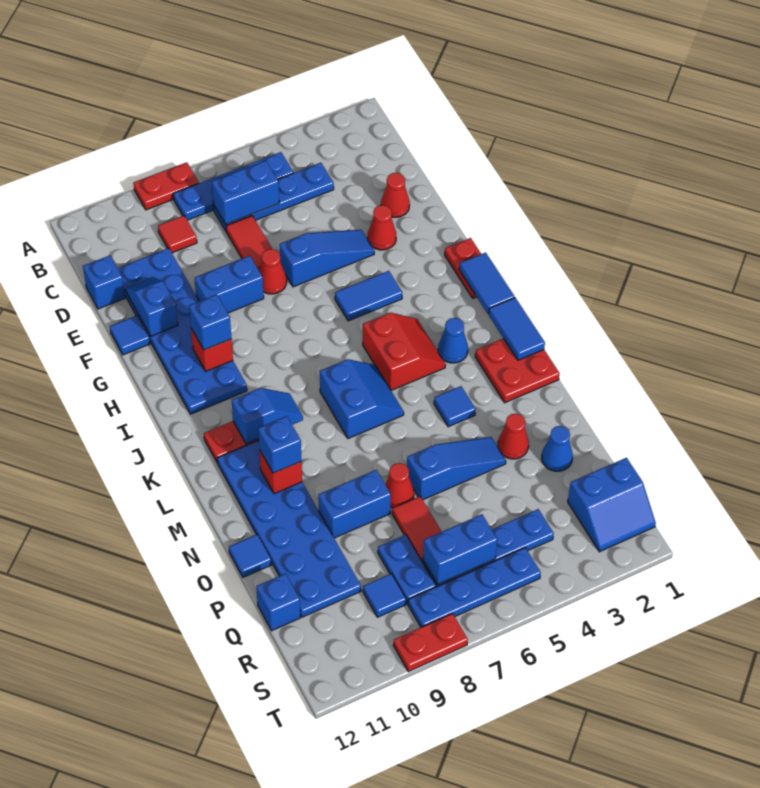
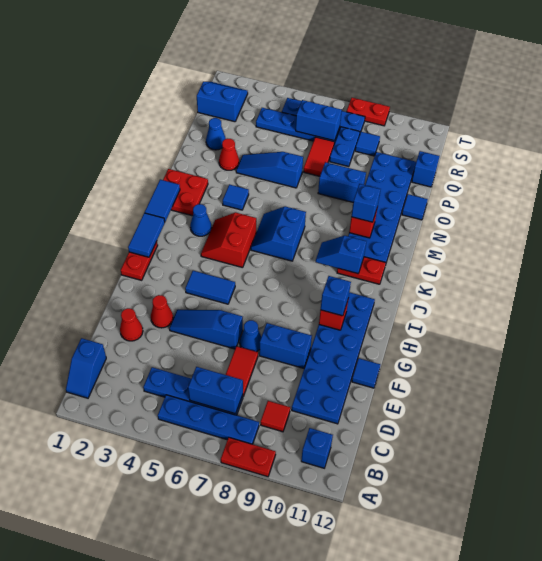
blue brick D12 level 1 -> blue brick B11 level 1
blue slope E11:F11 level 2 top F -> blue slope B1:C1 level 1 top C
red cone F7 level 1 -> blue cone F7 level 1
red cone O7 level 1 -> none

